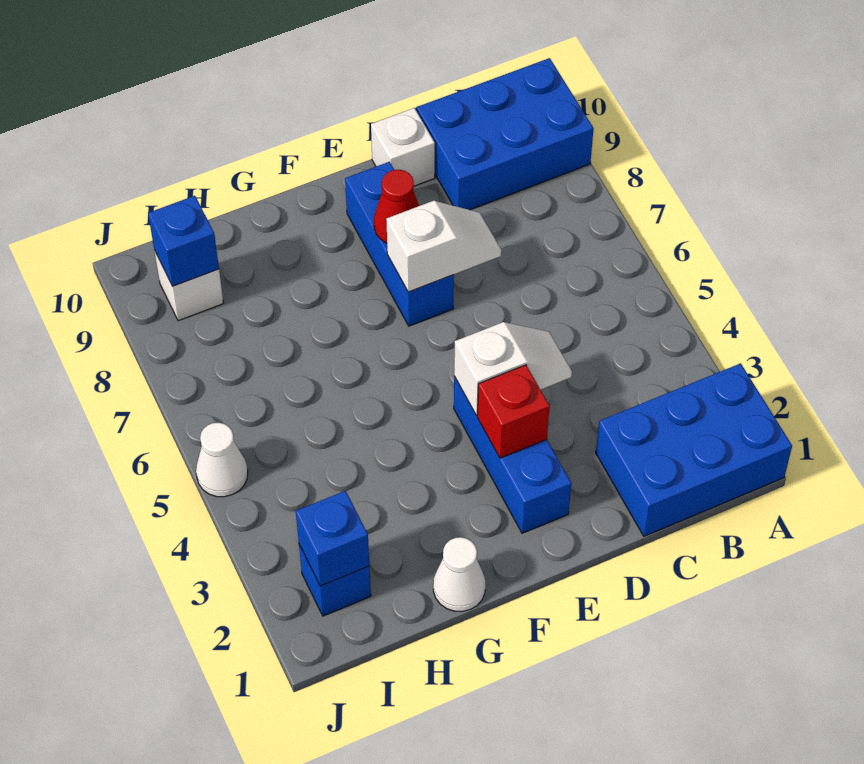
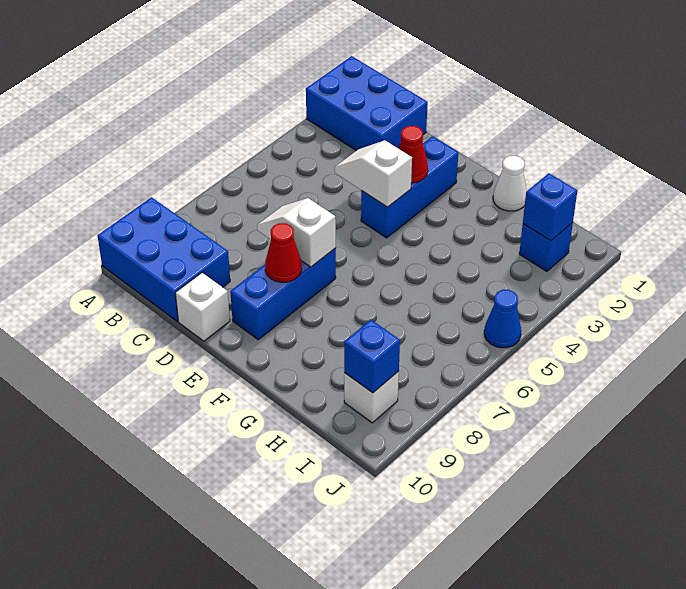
red brick E3 level 2 -> red cone E3 level 2
white cone J5 level 1 -> blue cone J5 level 1

